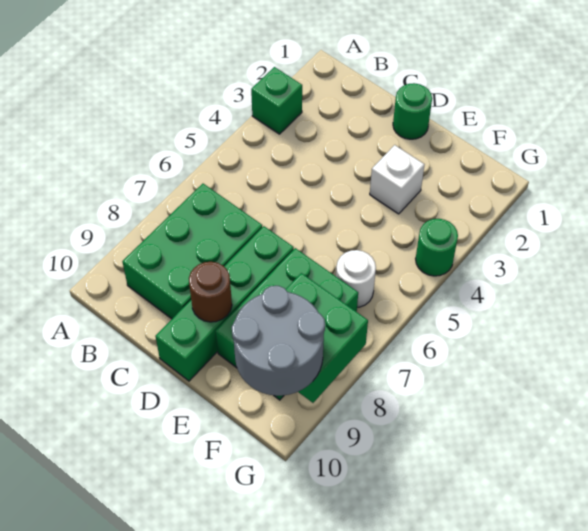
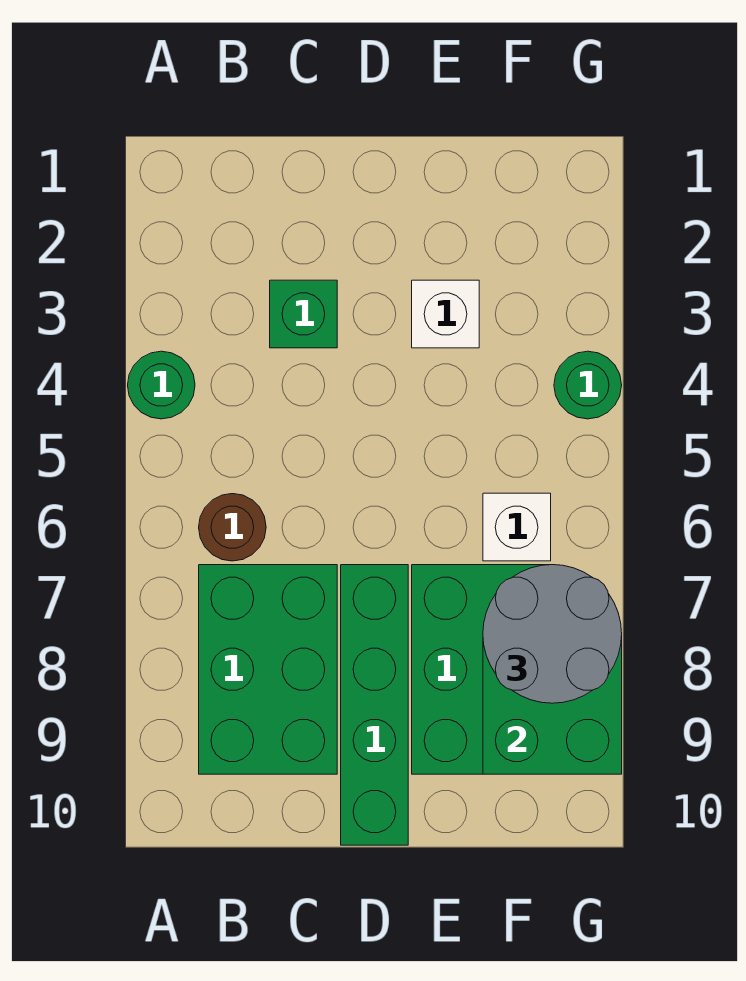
green brick A3 level 1 -> green brick C3 level 1
green round brick D1 level 1 -> green round brick A4 level 1
brown round brick D9 level 2 -> brown round brick B6 level 1
white round brick F6 level 1 -> white brick F6 level 1
grey round brick F9:G10 level 3 -> grey round brick F7:G8 level 3

